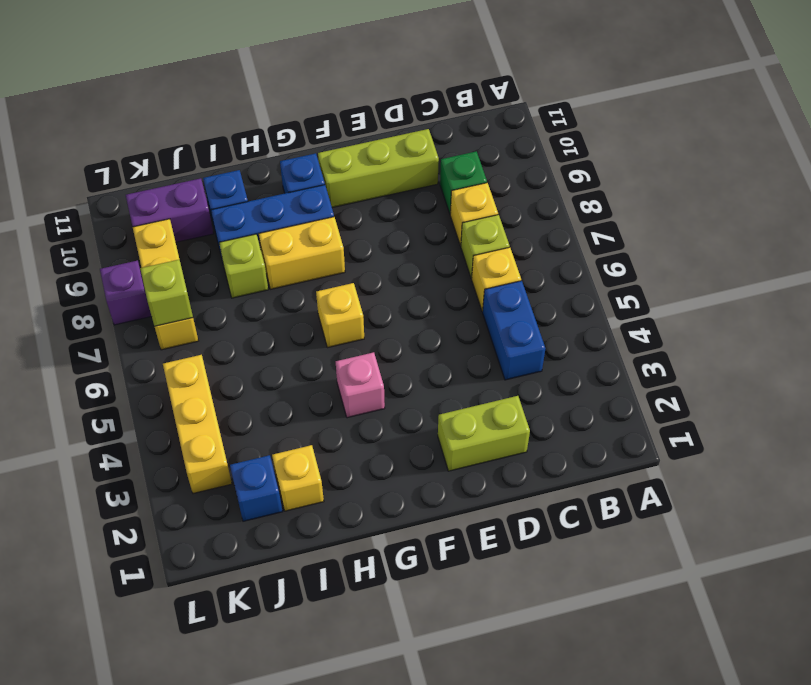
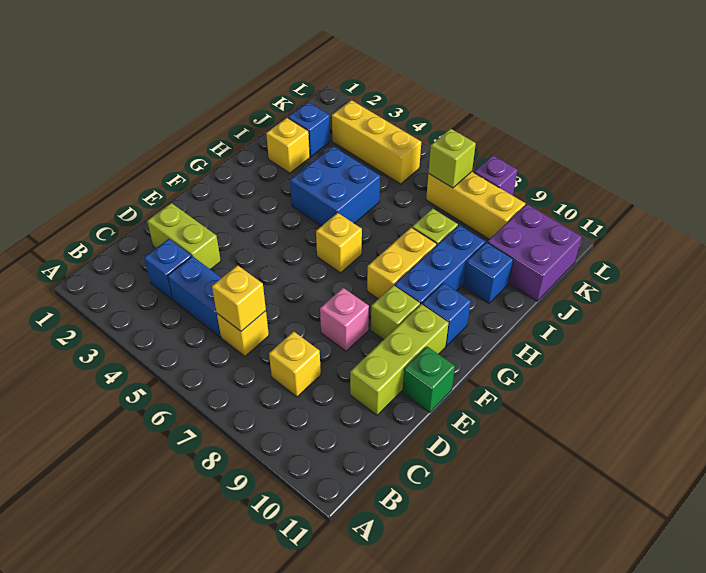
none -> blue brick C3 level 1
none -> yellow brick C6 level 2
lime brick C7 level 1 -> lime brick F9 level 1
green brick C9 level 1 -> green brick E11 level 1
lime brick D2:E2 level 1 -> lime brick D2:D3 level 1
pink brick G4 level 1 -> pink brick E8 level 1
none -> blue brick H4:I5 level 1
purple brick J10:K10 level 1 -> purple brick J10:K11 level 1

